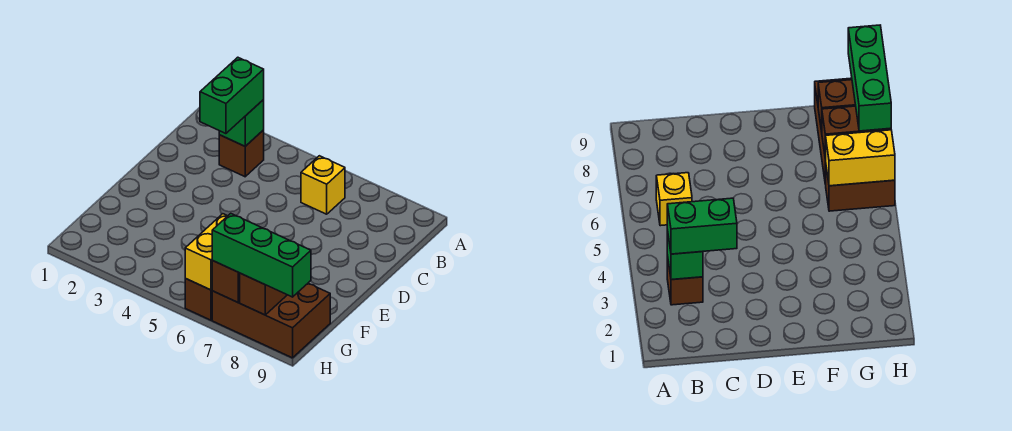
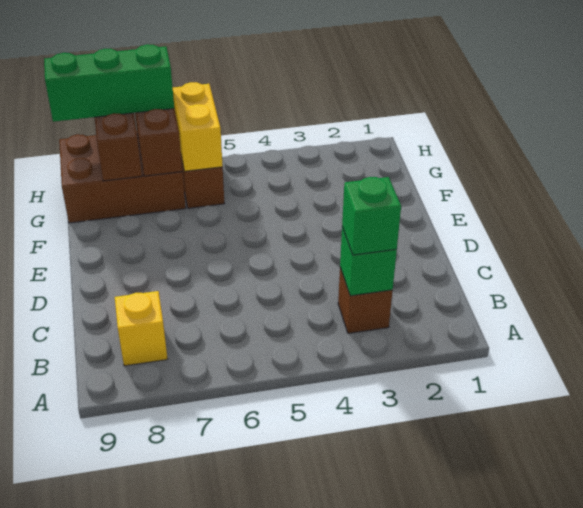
green brick B3:C3 level 3 -> green brick B3 level 3
yellow brick B6 level 1 -> yellow brick B8 level 1

